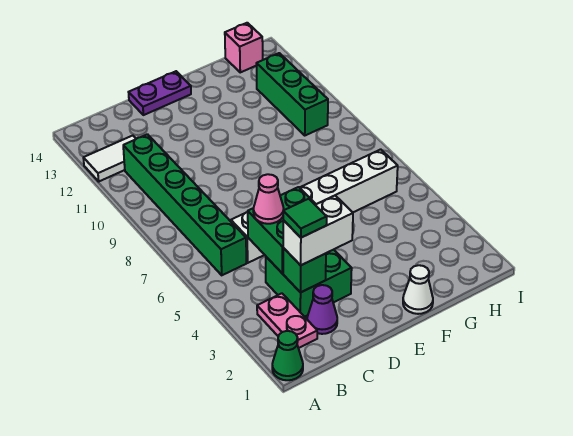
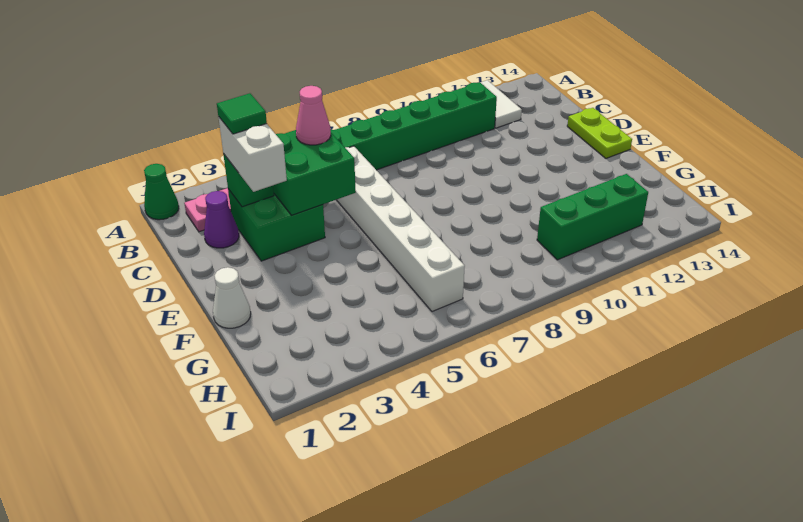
purple plate D14:E14 level 1 -> lime plate D14:E14 level 1
pink brick H14 level 1 -> none

